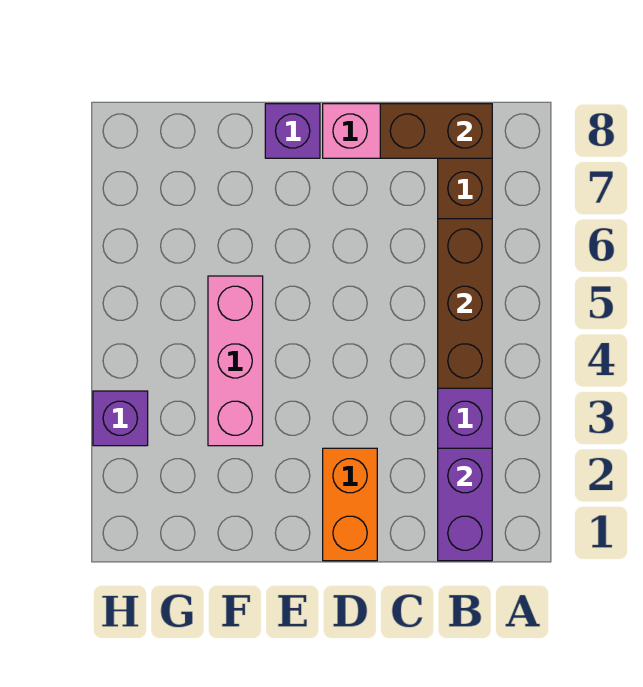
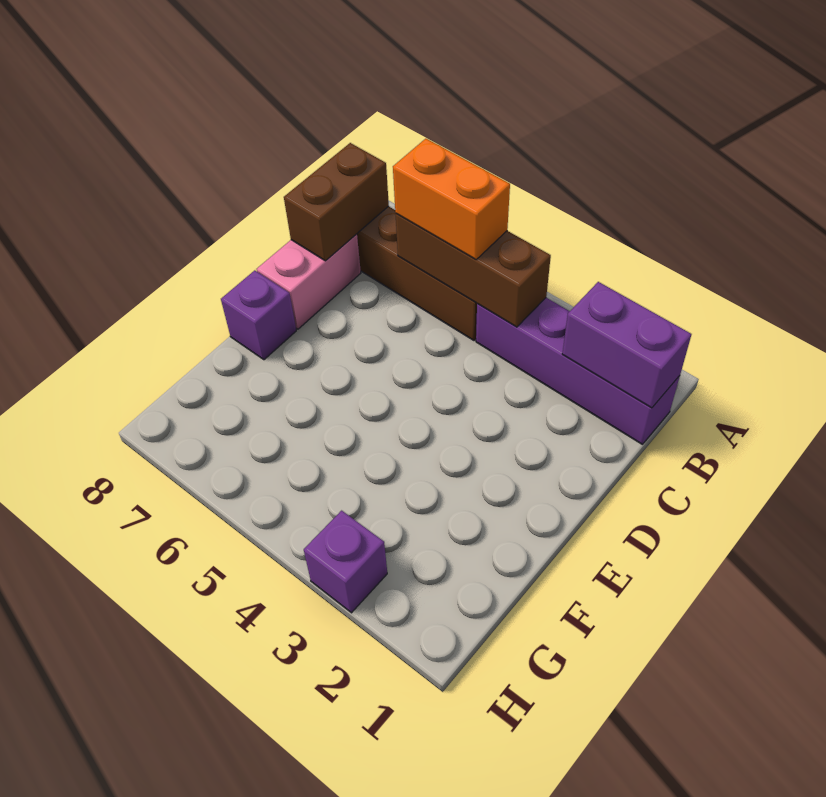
orange brick D1:D2 level 1 -> orange brick B5:B6 level 3
pink brick F3:F5 level 1 -> none

